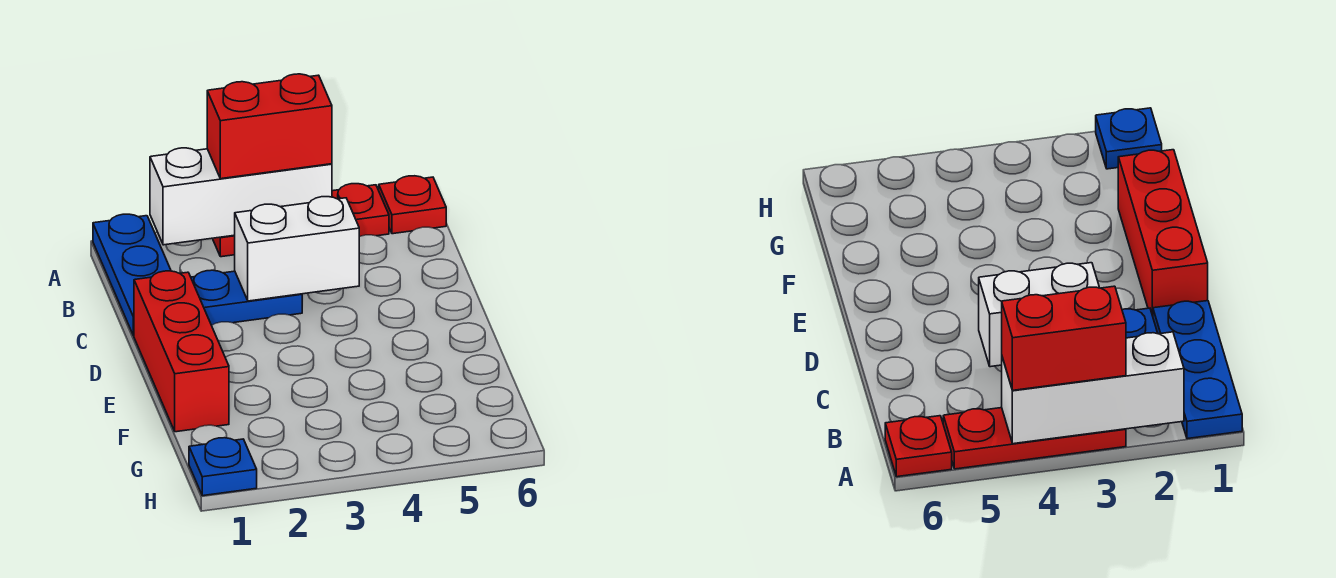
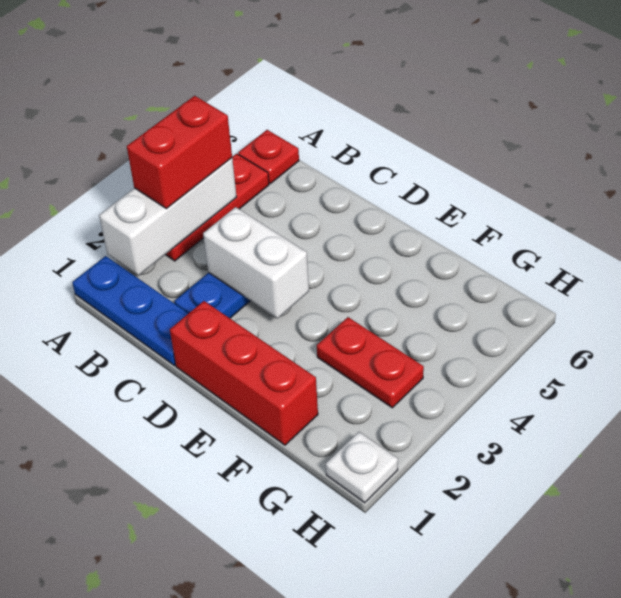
white brick C3:C4 level 2 -> white brick C3:D3 level 2
none -> red plate F3:G3 level 1
blue plate H1 level 1 -> white plate H1 level 1

